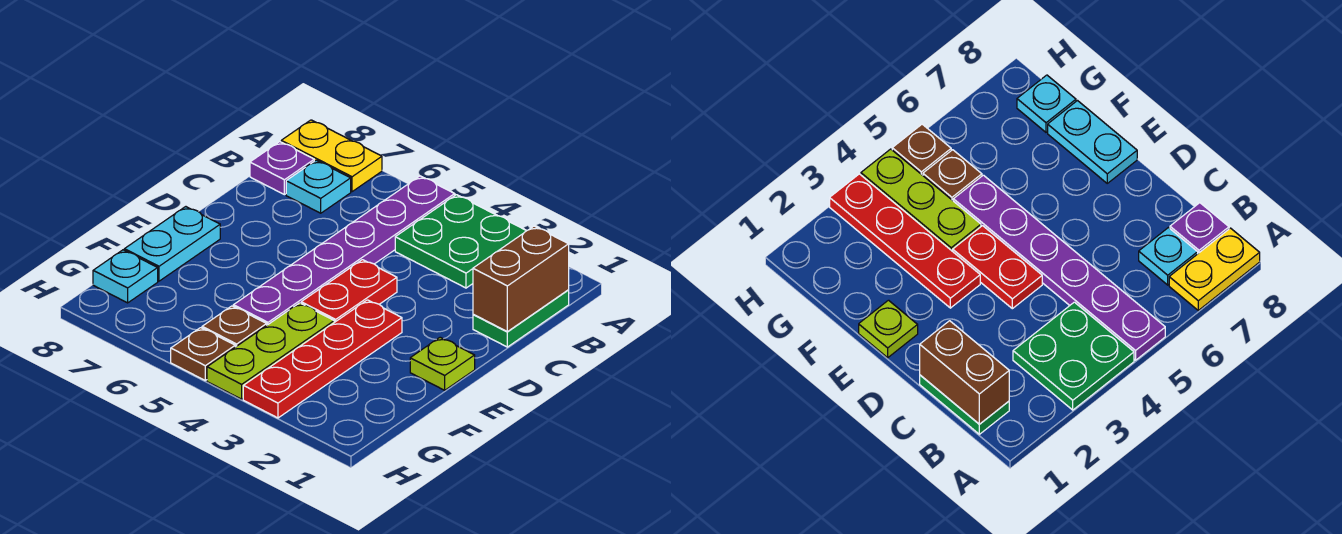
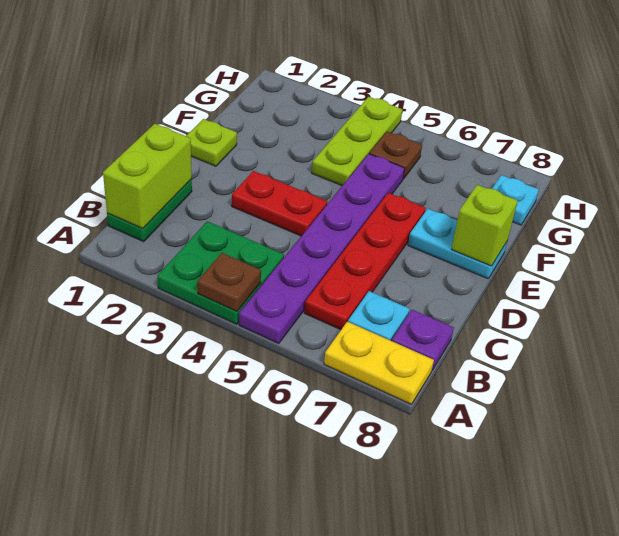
brown brick B1:C1 level 2 -> lime brick B1:C1 level 2
red plate D4:E4 level 1 -> red plate D3:D4 level 1
red plate E3:H3 level 1 -> red plate B6:E6 level 1
cyan plate E8:F8 level 1 -> cyan plate E7:E8 level 1
none -> lime brick E8 level 2
brown plate H5 level 1 -> brown plate A4 level 2

